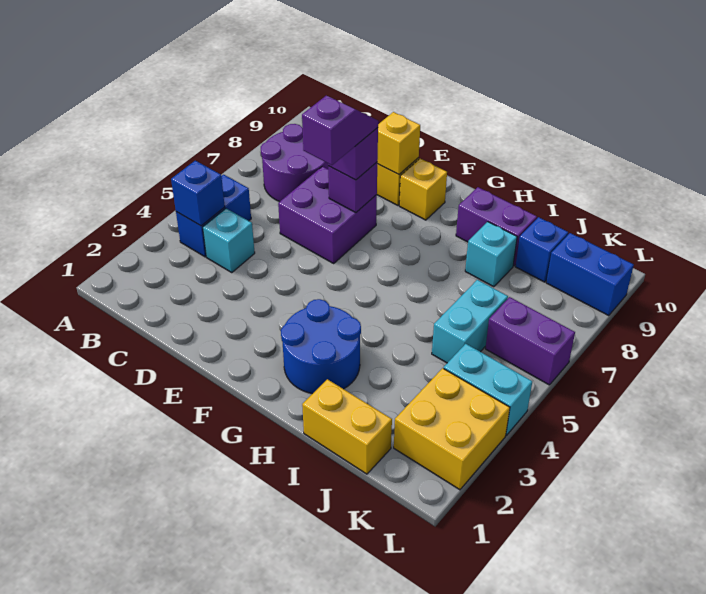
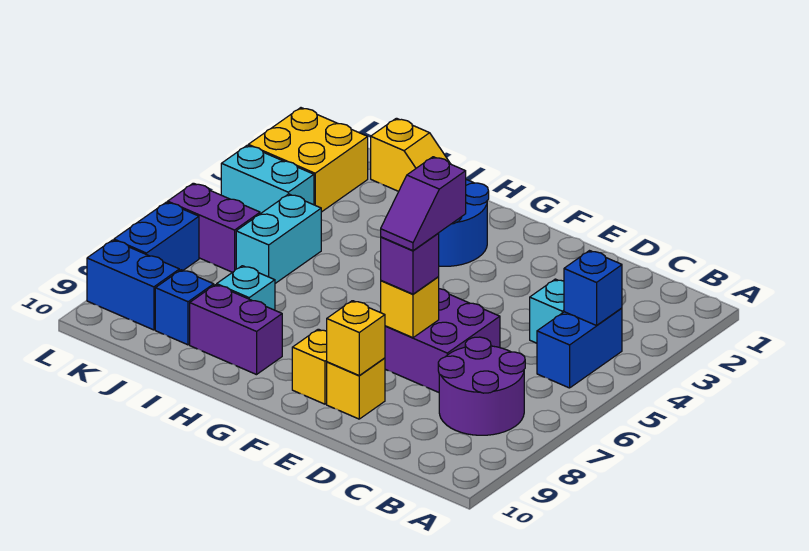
purple brick E7 level 2 -> yellow brick E7 level 2
yellow brick I1:J1 level 1 -> yellow slope I1:J1 level 1 top J
none -> blue brick L7:L8 level 1

